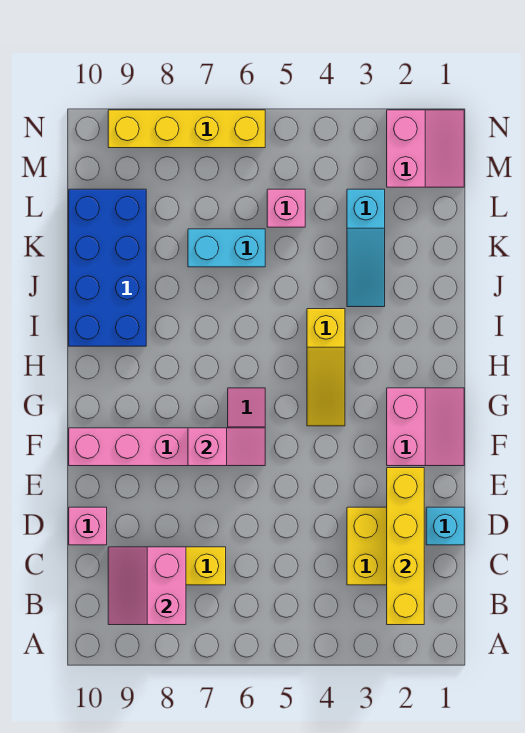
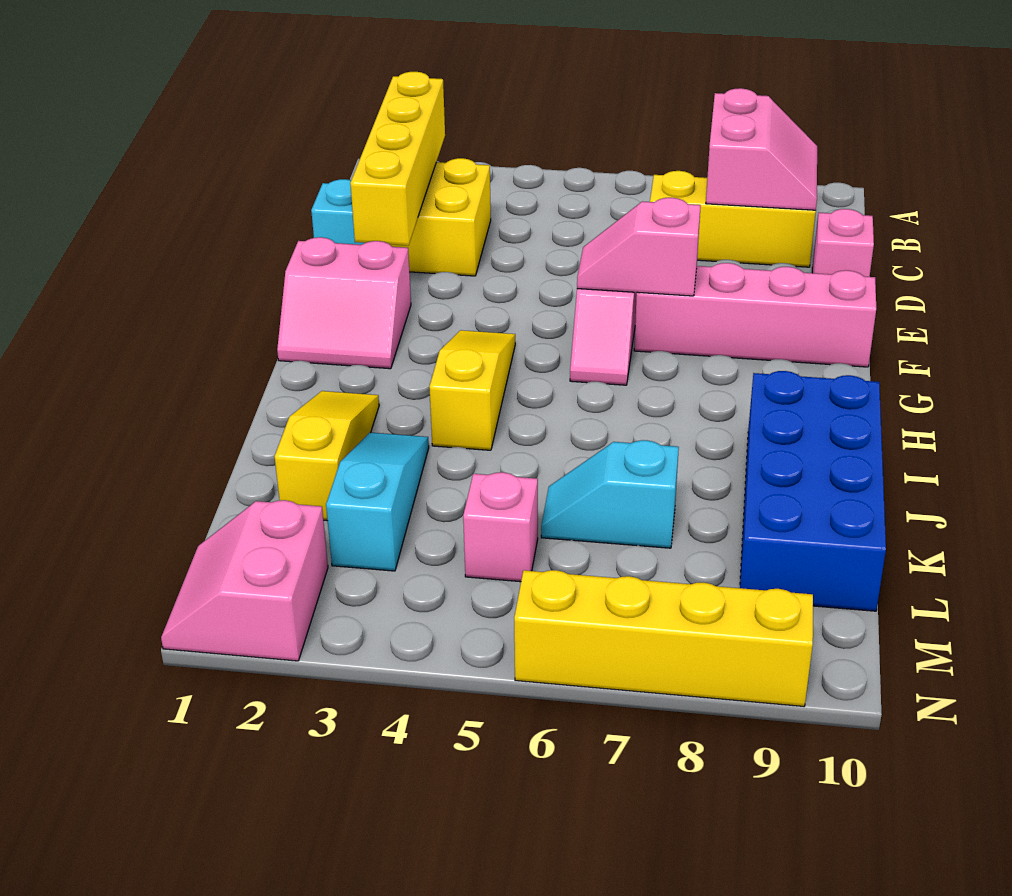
pink slope F1:G2 level 1 top 2 -> pink slope F1:G2 level 1 top F
none -> yellow slope I2:K2 level 1 top K
cyan brick K6:K7 level 1 -> cyan slope K6:K7 level 1 top 7

